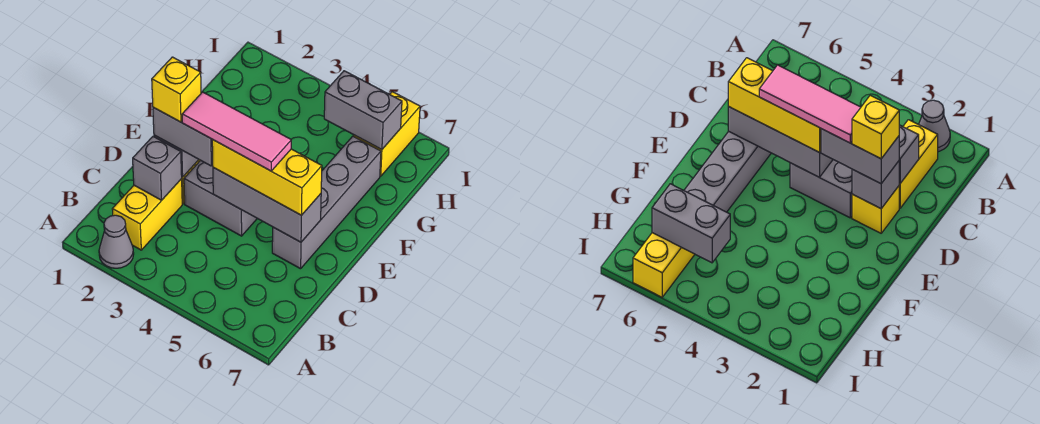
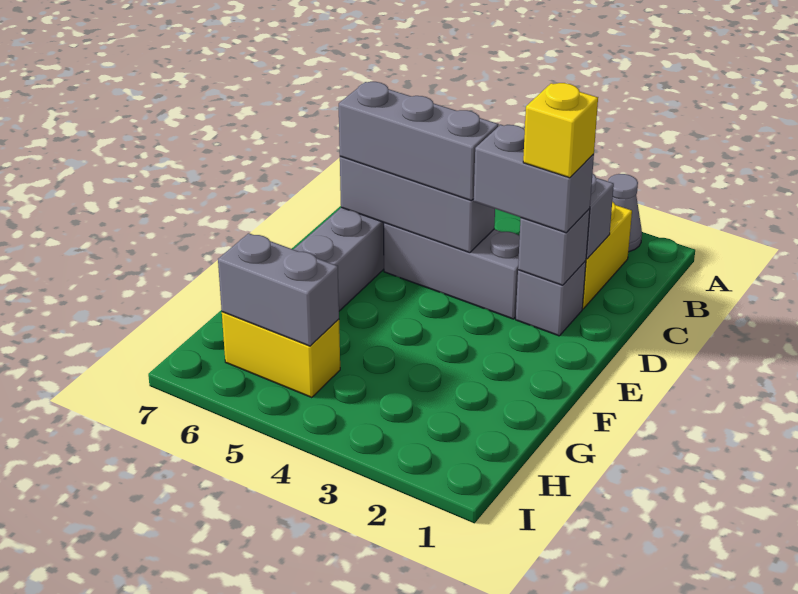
yellow brick D2 level 1 -> grey brick D2 level 1
grey brick D3:D4 level 1 -> grey brick D3:D5 level 1
pink tile D3:D5 level 4 -> none
yellow brick D4:D6 level 3 -> grey brick D4:D6 level 3
yellow brick H6:I6 level 1 -> yellow brick H5:H6 level 1

